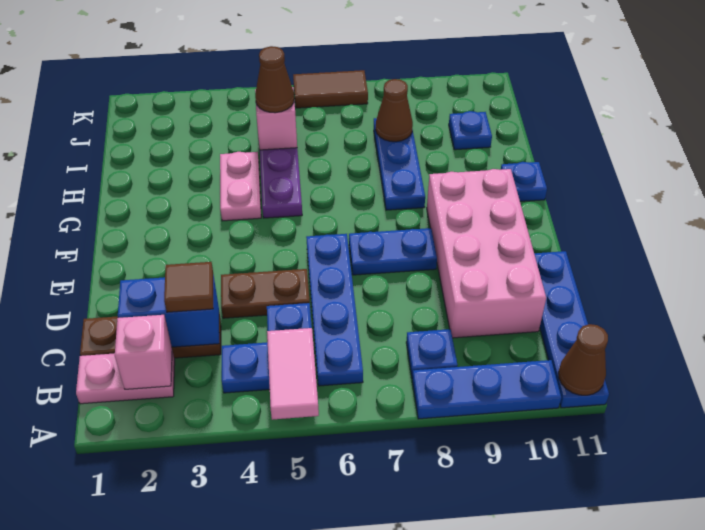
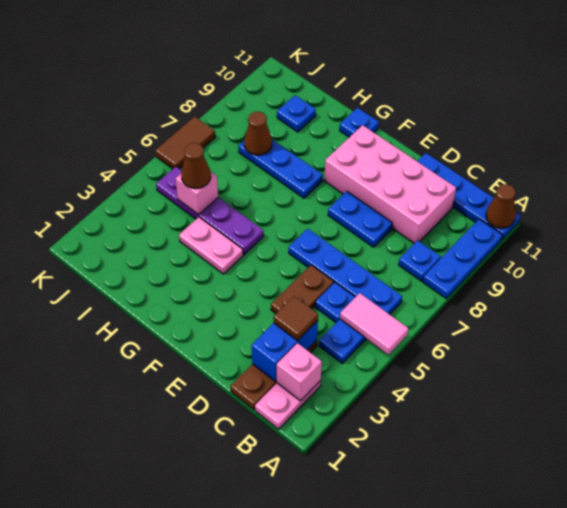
blue plate E7:E8 level 1 -> blue plate D8:E8 level 1

